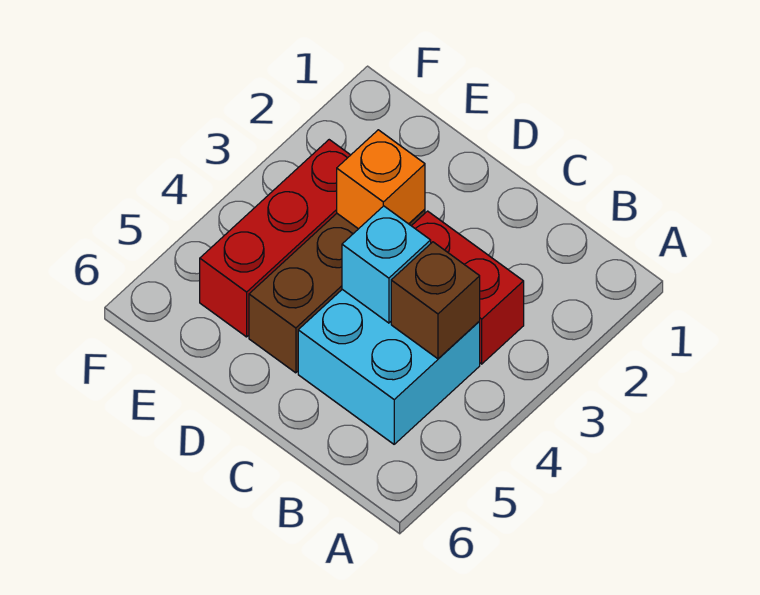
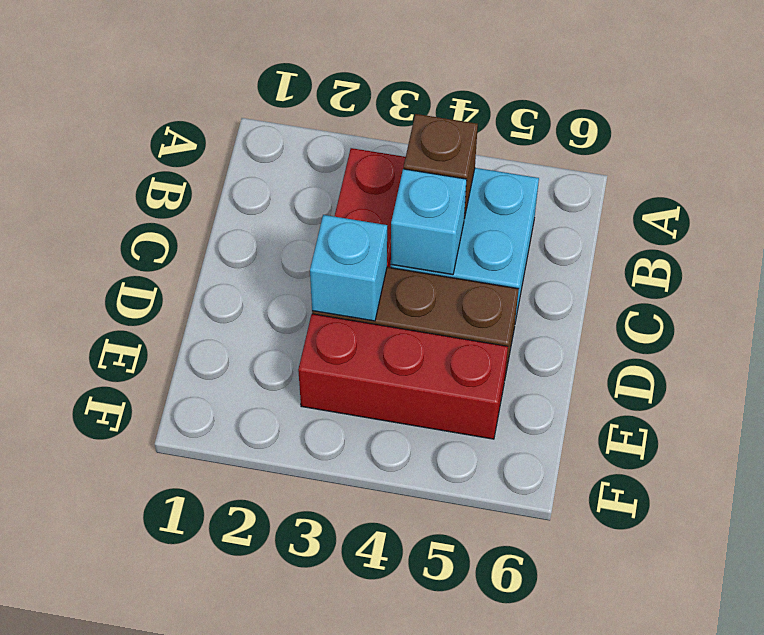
orange brick D3 level 2 -> cyan brick D3 level 2

